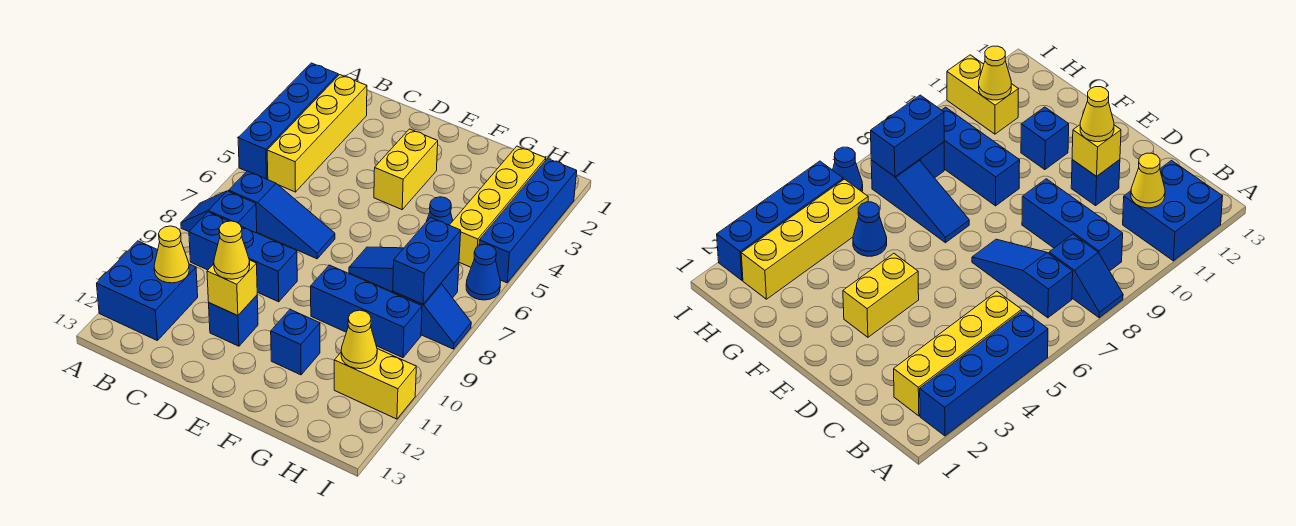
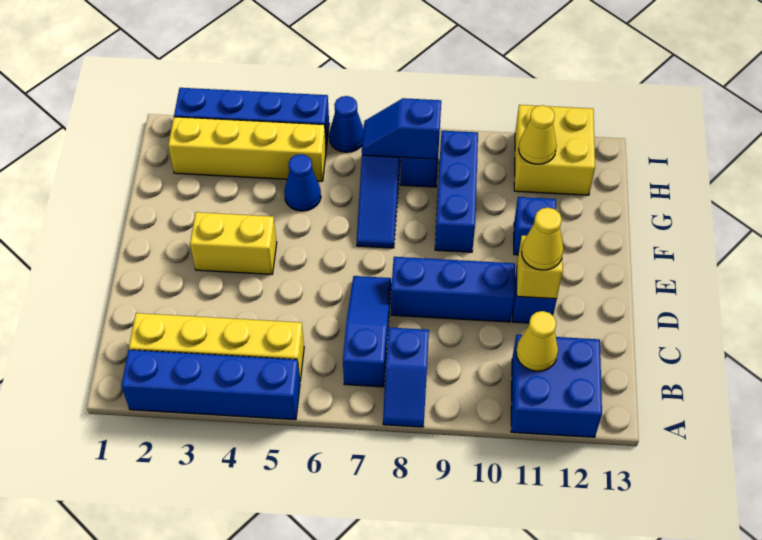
blue brick B9:D9 level 1 -> blue brick D8:D10 level 1
blue brick H7:H8 level 2 -> blue slope H7:H8 level 2 top 8
yellow brick H11:I11 level 1 -> yellow brick H11:I12 level 1

